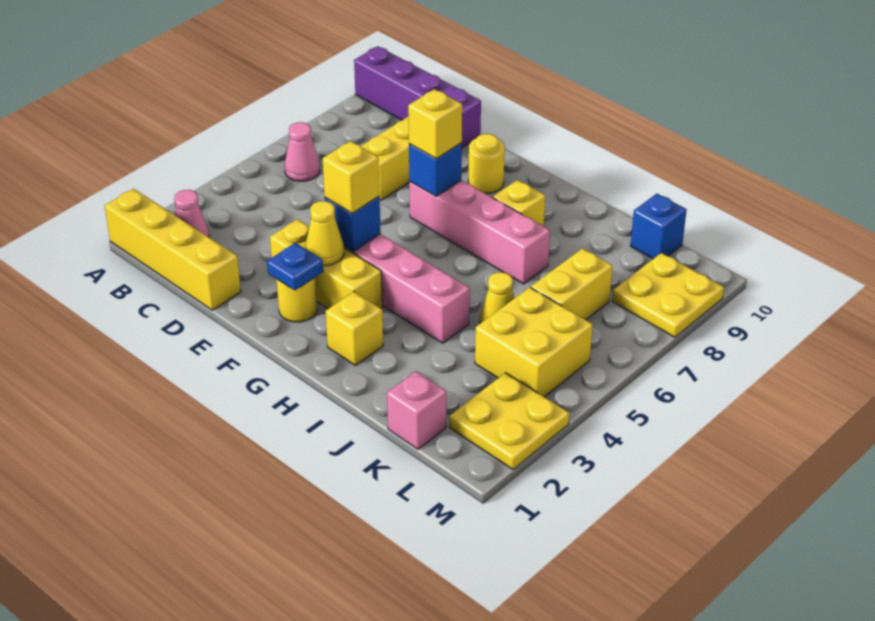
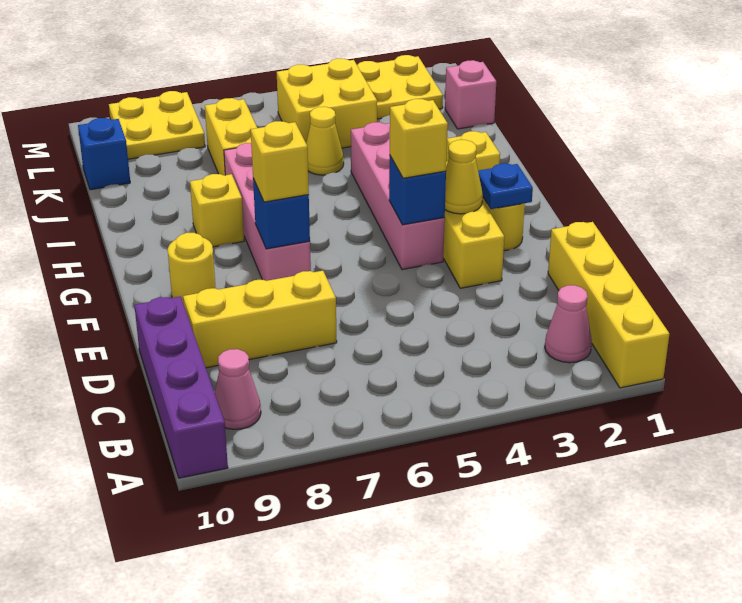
pink cone B6 level 1 -> pink cone B9 level 1
yellow brick K6:K7 level 1 -> yellow brick J7:K7 level 1

